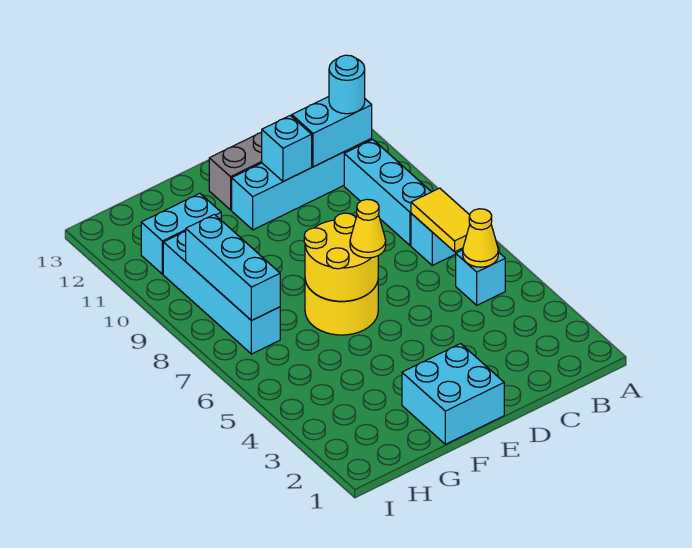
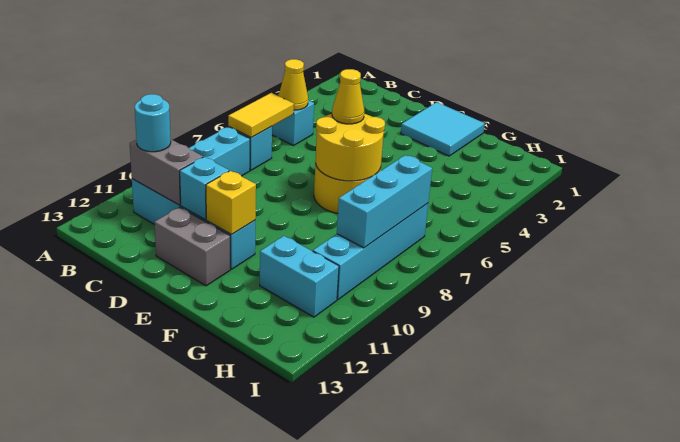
cyan brick B11:C11 level 2 -> grey brick B11:C11 level 2
cyan brick E1:F2 level 1 -> cyan tile E1:F2 level 1
none -> yellow brick E11 level 2

